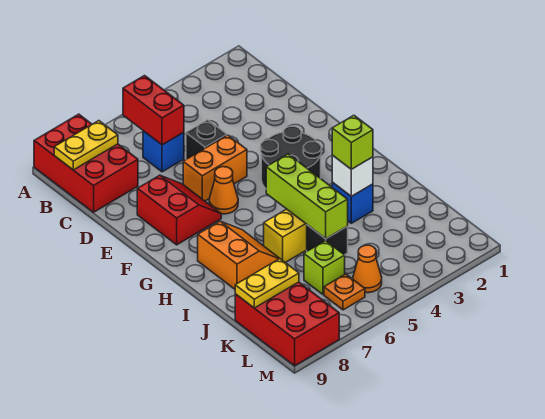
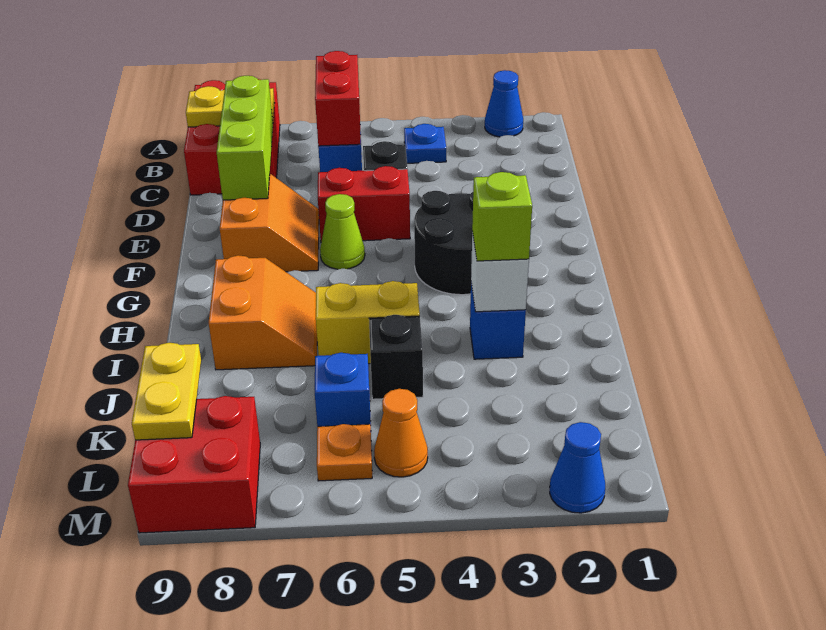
none -> blue cone A2 level 1
none -> blue plate B4 level 1
orange brick E5:E6 level 1 -> red brick E5:E6 level 1
red slope E7:F8 level 1 top 8 -> orange slope E7:F8 level 1 top 8
orange cone F6 level 1 -> lime cone F6 level 1
lime brick H5:J5 level 2 -> lime brick C8:E8 level 2
lime brick K6 level 1 -> blue brick K6 level 1
red brick K8:M9 level 1 -> red brick L8:M9 level 1
yellow plate K8:K9 level 2 -> yellow plate K9:L9 level 2
none -> blue cone M2 level 1

